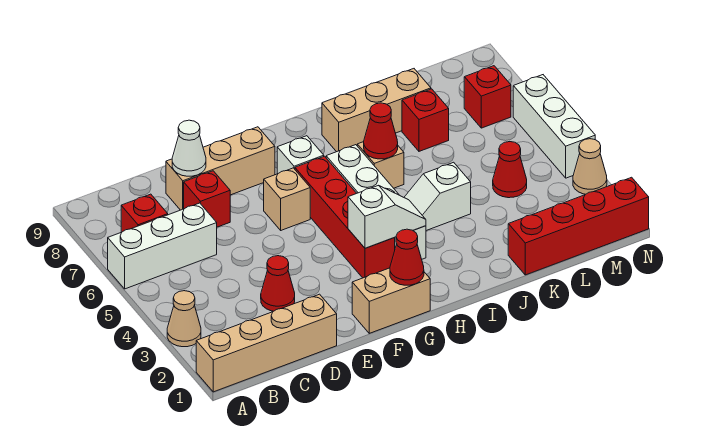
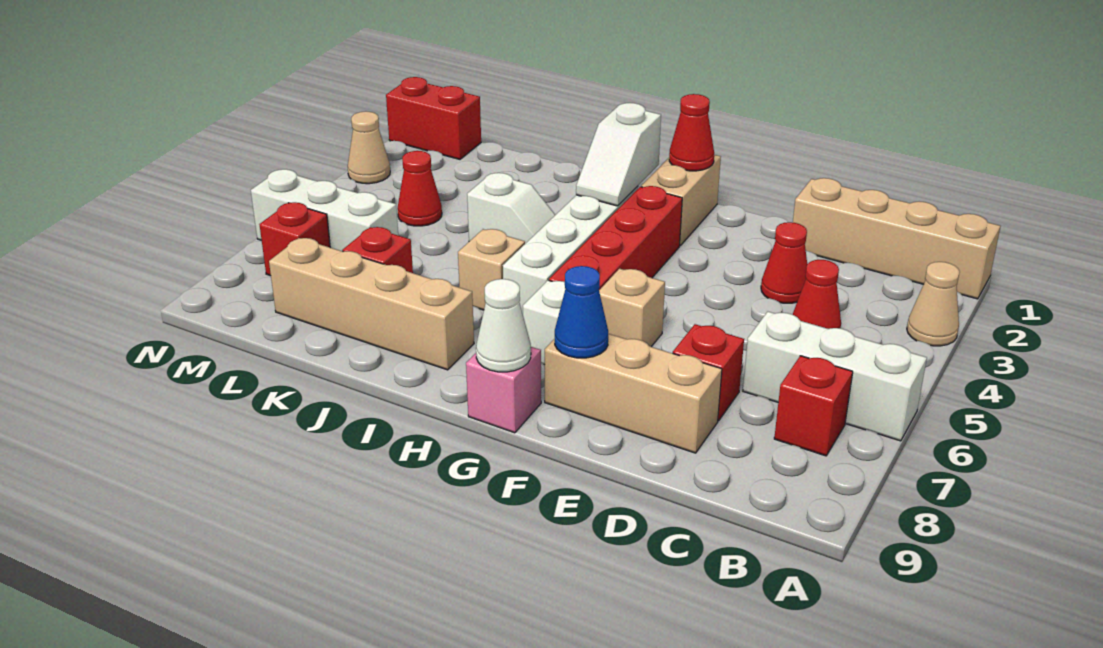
white cone D8 level 2 -> white cone G9 level 2
tan brick F1:G1 level 1 -> tan brick G1:G2 level 1
none -> blue cone F8 level 2
white slope G3:H3 level 2 top G -> white slope H2:H3 level 2 top 2
none -> pink brick G9 level 1
red cone I6 level 2 -> red cone C4 level 1
tan brick I8:K8 level 1 -> tan brick I8:L8 level 1
red brick K1:N1 level 1 -> red brick M1:N1 level 1
white brick N4:N6 level 1 -> white brick L6:N6 level 1

